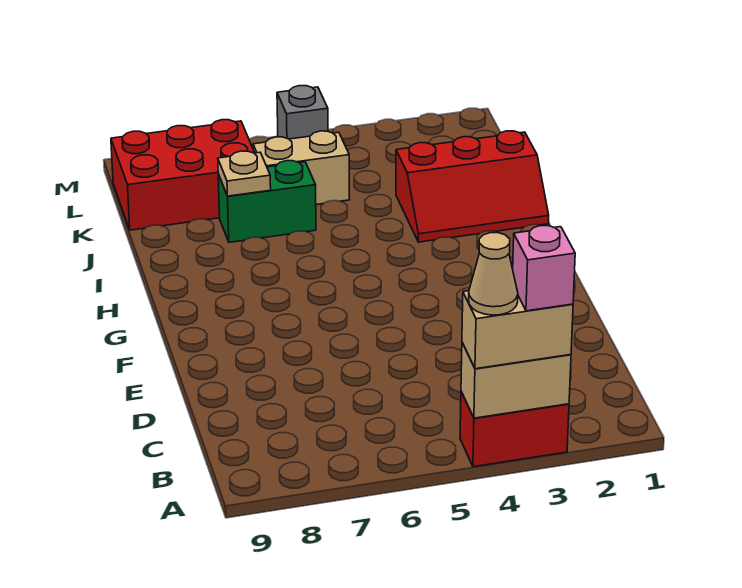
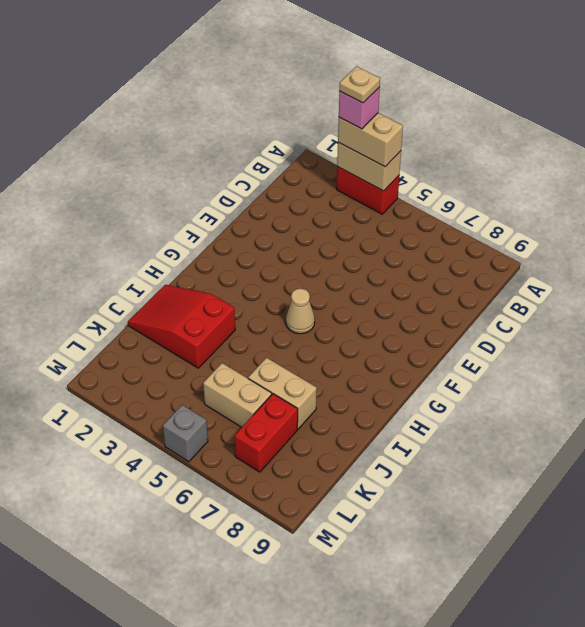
tan cone A4 level 4 -> tan cone G5 level 1
red slope I1:J3 level 1 top J -> red slope I1:J3 level 1 top 3
green brick J6:J7 level 1 -> tan brick J6:J7 level 1
tan plate J7 level 2 -> tan plate A3 level 5
red brick K7:L9 level 1 -> red brick K7:L7 level 1

